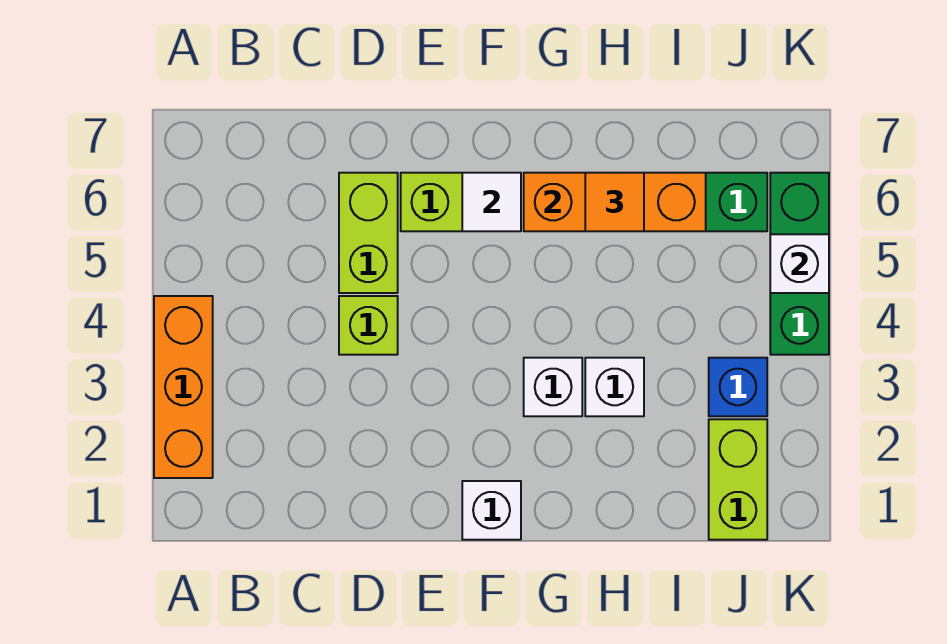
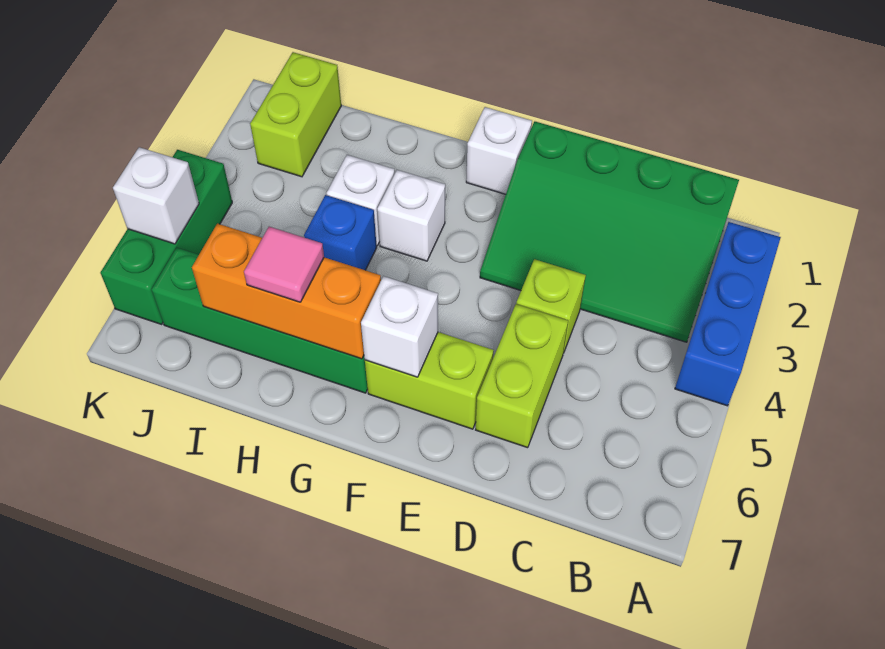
orange brick A2:A4 level 1 -> blue brick A2:A4 level 1
none -> green slope B1:E3 level 1 top 1
white tile F6 level 2 -> white brick F6 level 2
orange tile H6 level 3 -> pink tile H6 level 3
blue brick J3 level 1 -> blue brick H4 level 1

